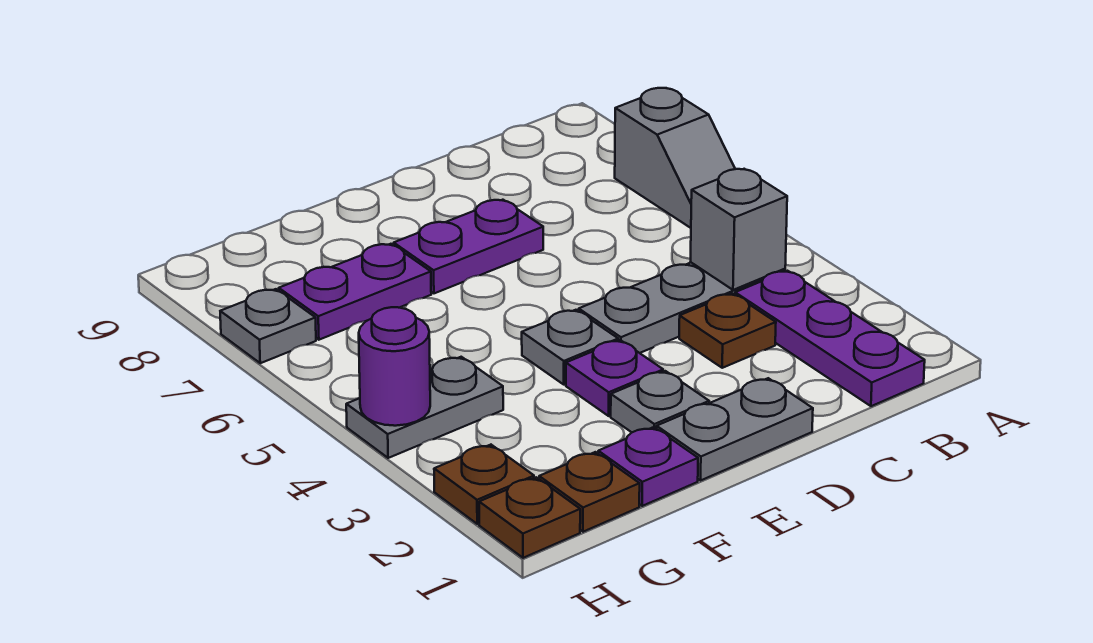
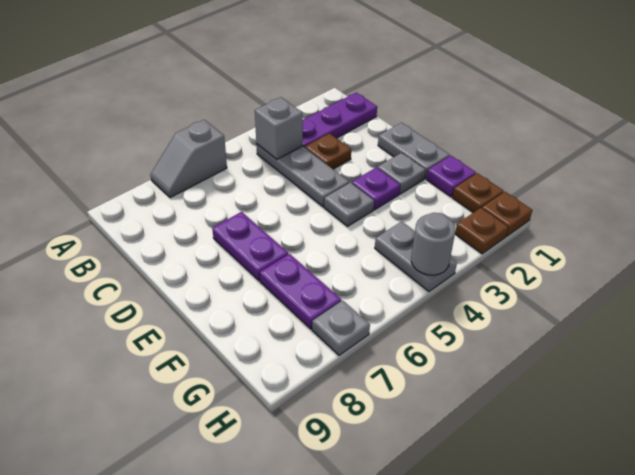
grey slope A6:A7 level 1 top 7 -> grey slope A6:A7 level 1 top 6
purple round brick H4 level 2 -> grey round brick H4 level 2

